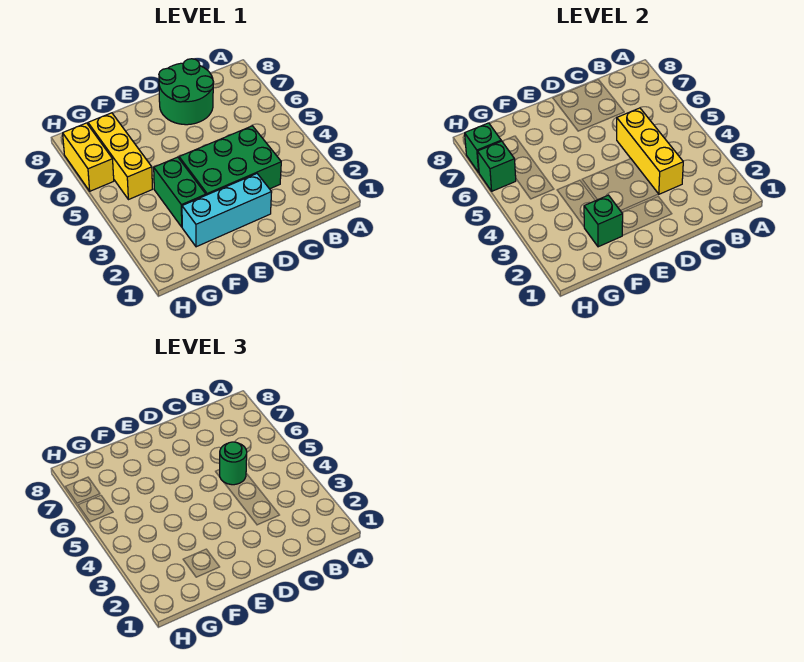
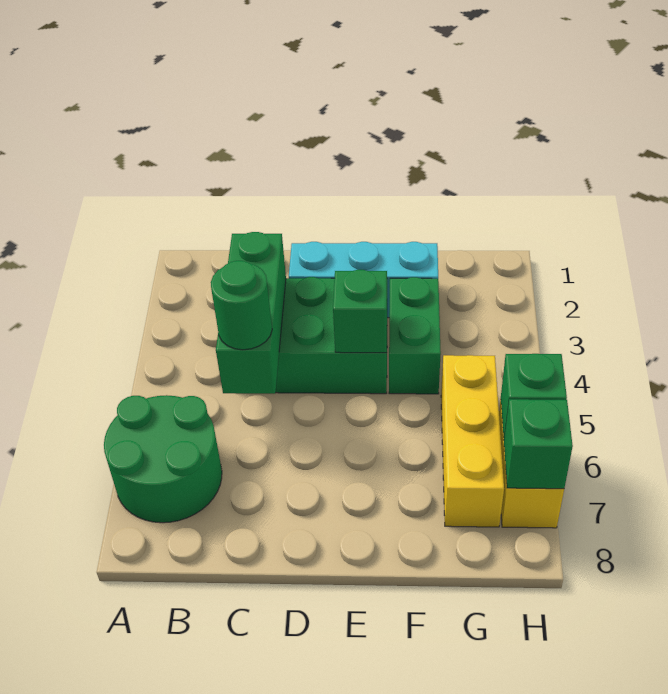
yellow brick C3:C5 level 2 -> green brick C3:C5 level 2
green round brick C7:D8 level 1 -> green round brick A6:B7 level 1
green brick F2 level 2 -> green brick E4 level 2

